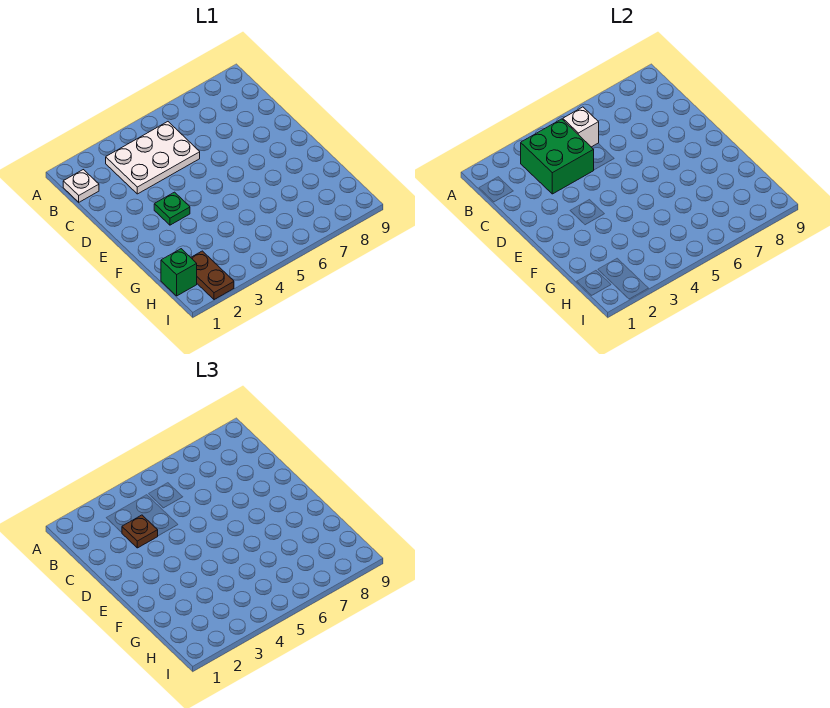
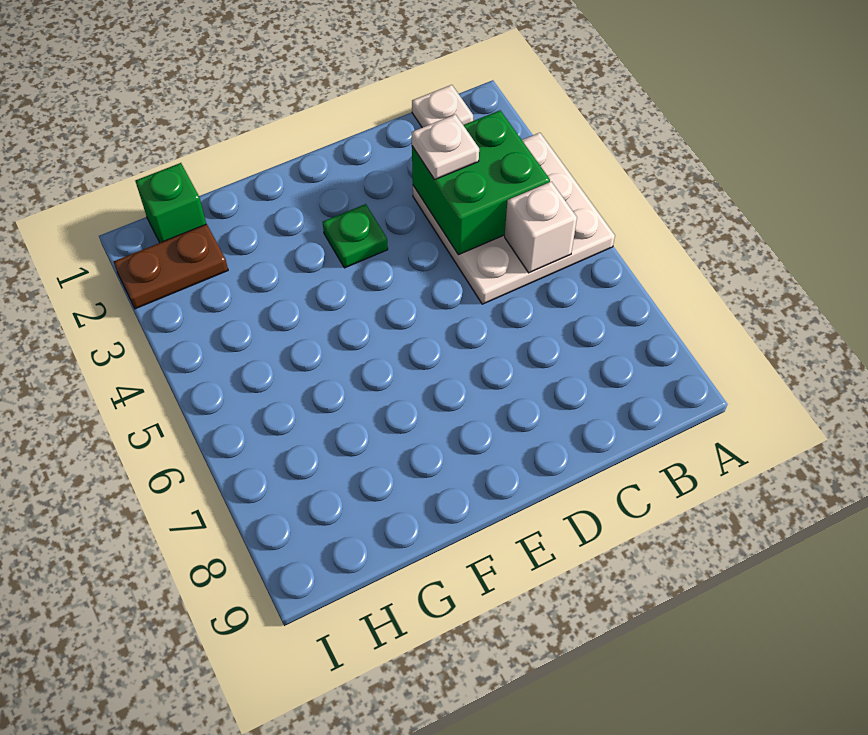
white plate B3:C5 level 1 -> white plate A3:C5 level 1
brown plate C3 level 3 -> white plate C3 level 3

